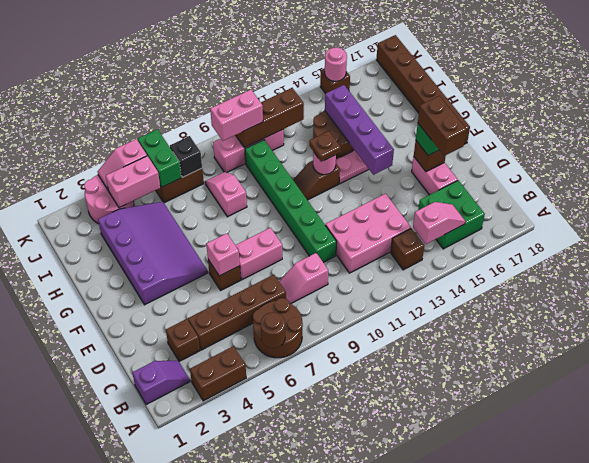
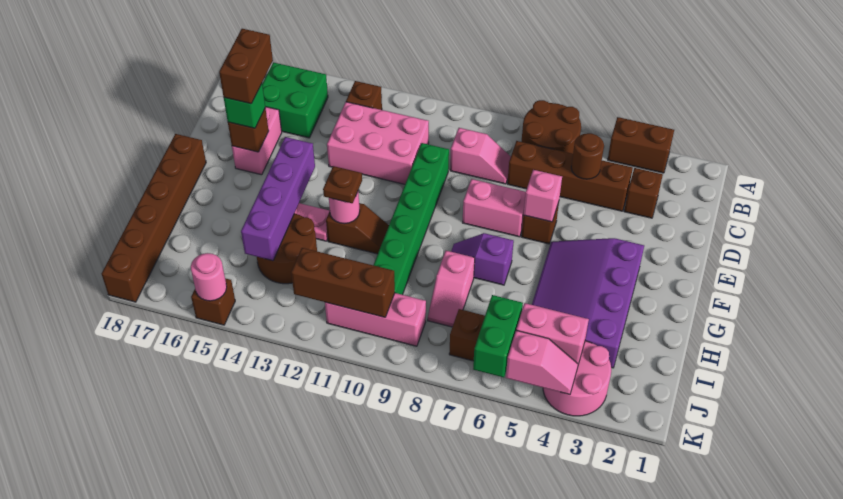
brown round brick A6 level 2 -> brown round brick C5 level 2
purple slope B1:B2 level 1 top 1 -> purple slope G7:G8 level 1 top 7
pink slope B14:B15 level 2 top 14 -> none
black brick J7 level 2 -> none
pink brick J9:J10 level 3 -> none

